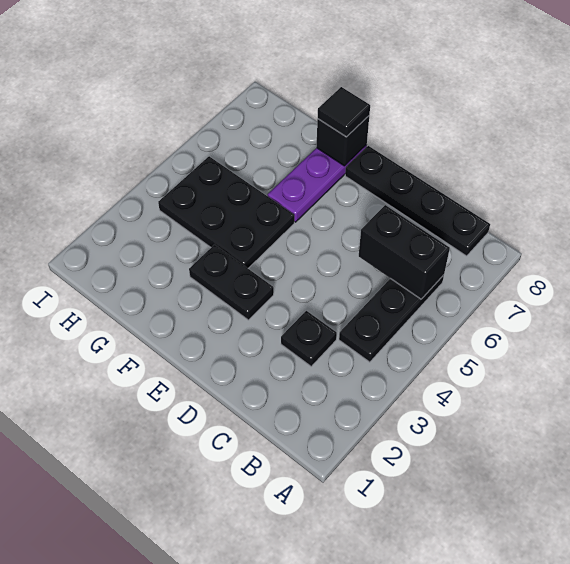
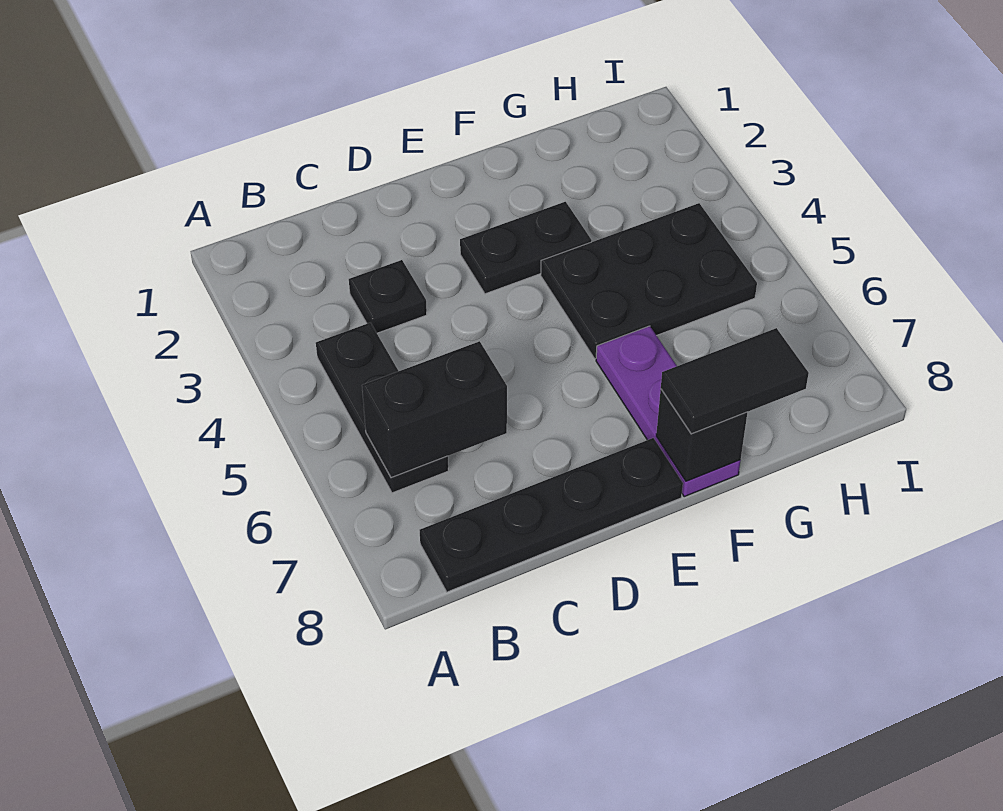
black tile F8 level 3 -> black tile F8:G8 level 3

